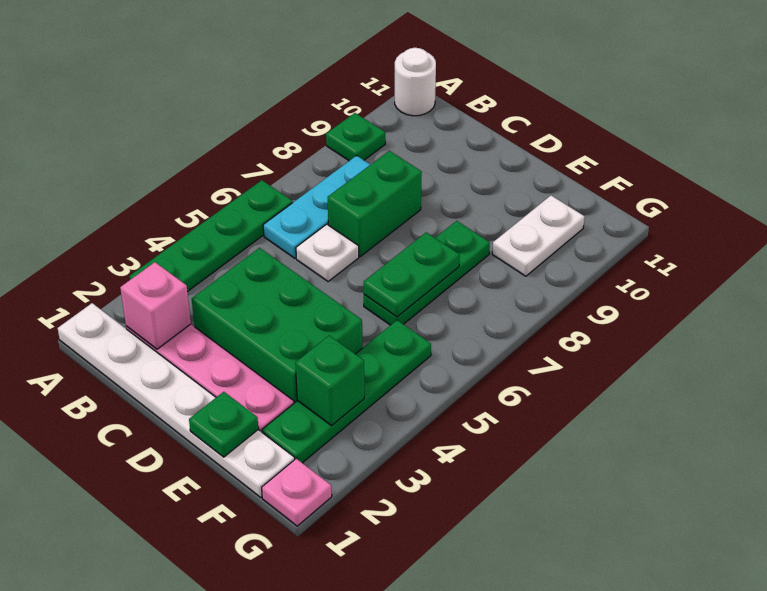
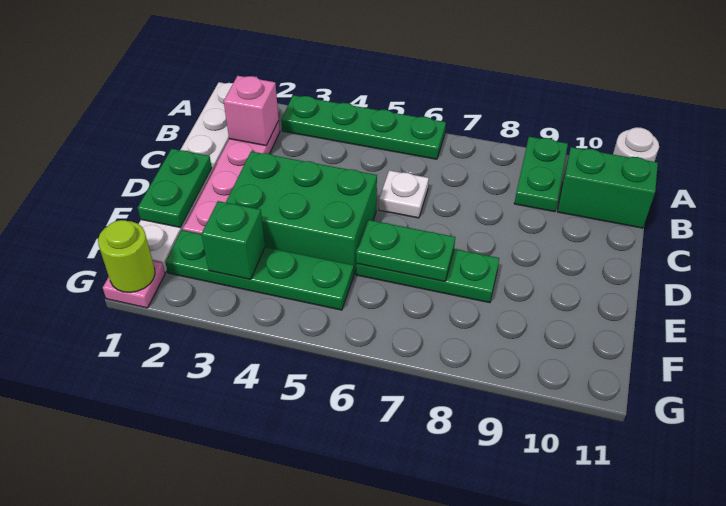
green plate A9 level 1 -> green plate A9:B9 level 1
cyan plate B6:B8 level 1 -> none
green brick C3:E4 level 1 -> green brick D3:E5 level 1
green brick C7:C8 level 1 -> green brick B10:B11 level 1
green plate E1 level 2 -> green plate D1:E1 level 2
white plate F9:F10 level 1 -> none
none -> lime round brick G1 level 2

